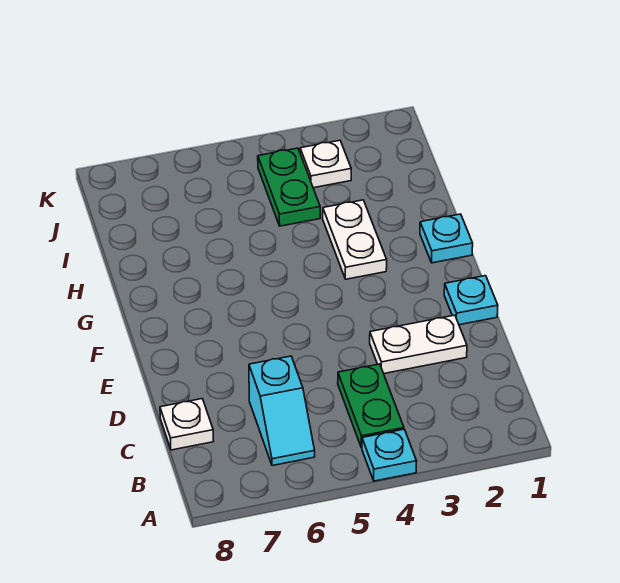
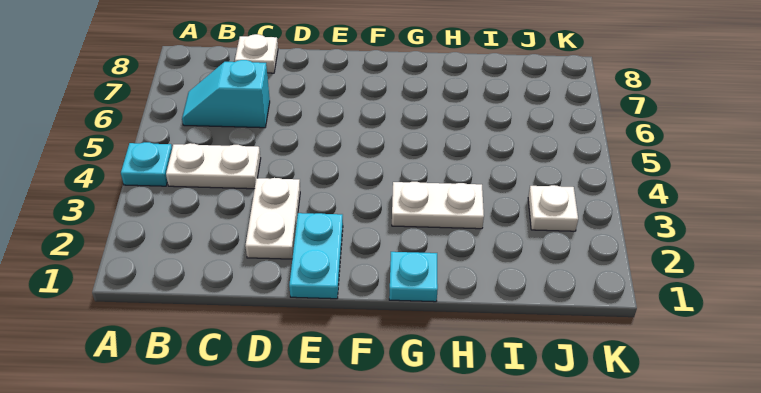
green plate B4:C4 level 1 -> white plate B4:C4 level 1
cyan plate E1 level 1 -> cyan plate E1:E2 level 1
green plate I4:J4 level 1 -> none

